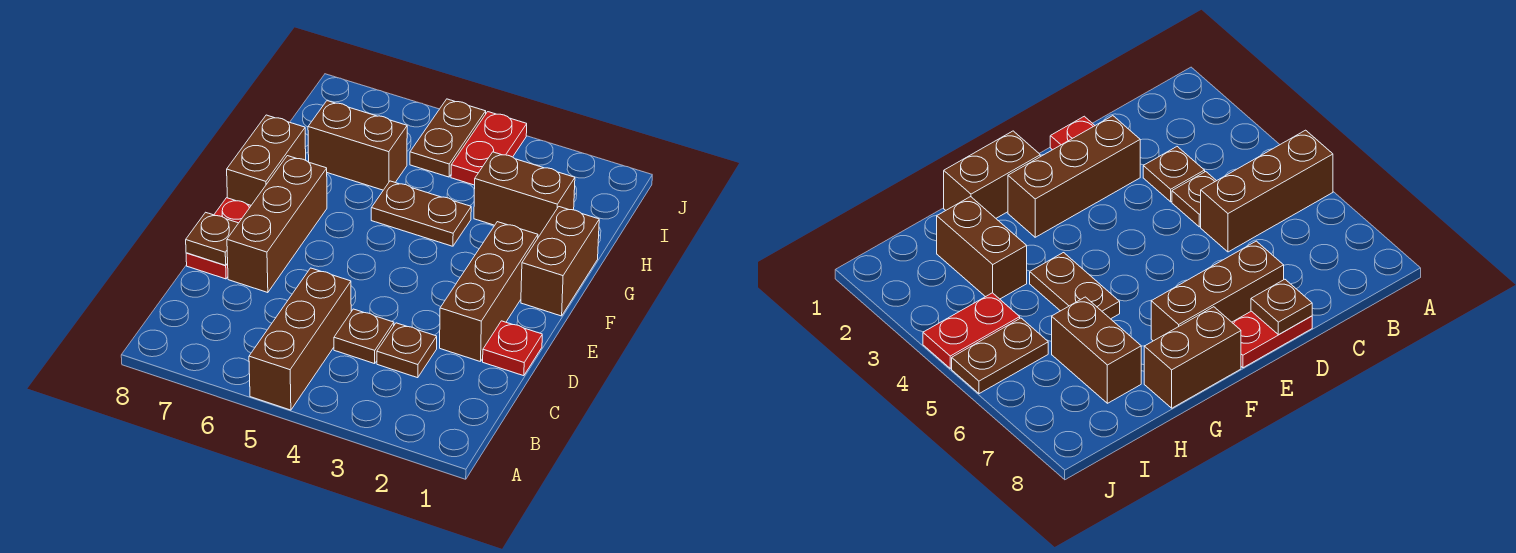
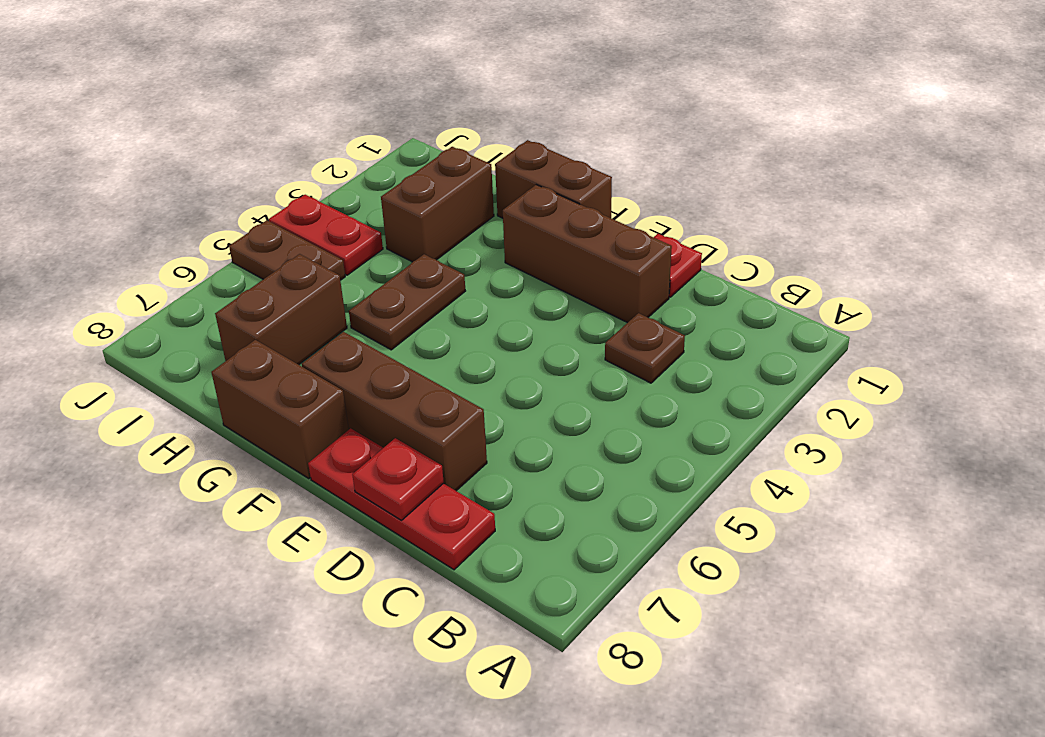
brown brick A5:C5 level 1 -> none
brown plate C4 level 1 -> none
red plate D8:E8 level 1 -> red plate C8:E8 level 1
brown plate D8 level 2 -> red plate D8 level 2

